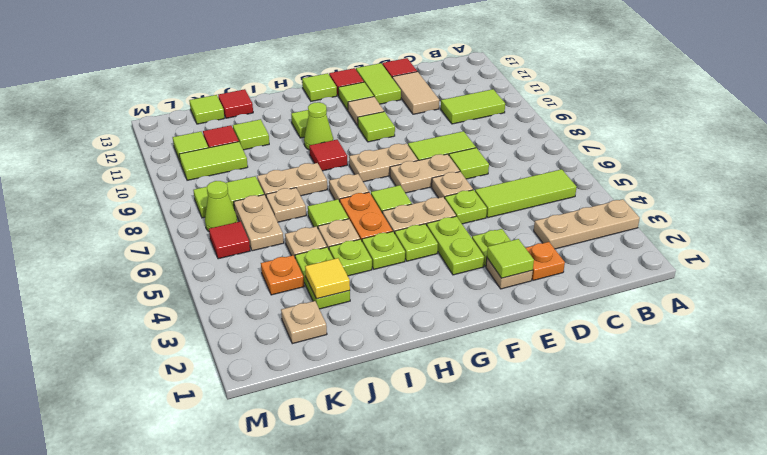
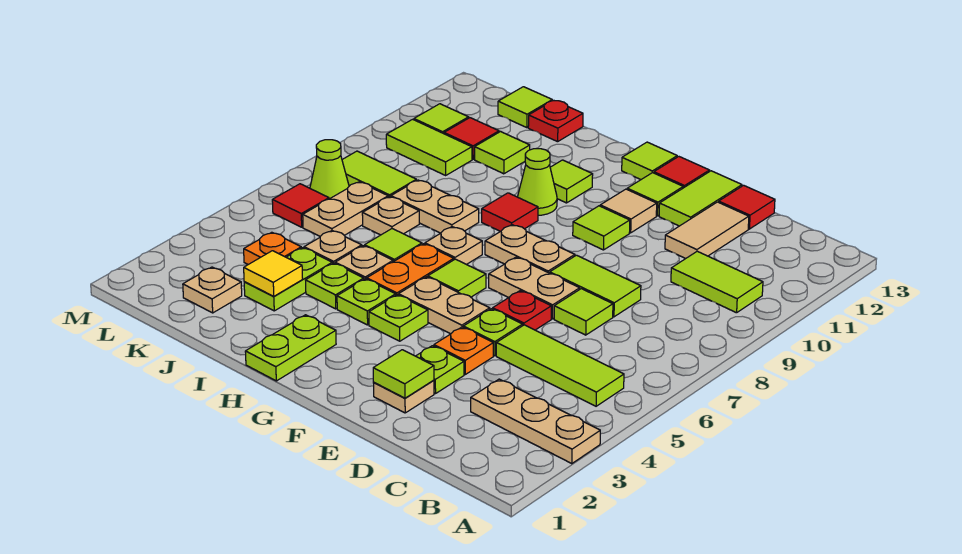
orange plate D2 level 1 -> orange plate E4 level 1
tan plate E6 level 1 -> red plate E6 level 1
lime plate F3:F4 level 1 -> lime plate H1:H2 level 1
red tile J13 level 1 -> red plate J13 level 1

